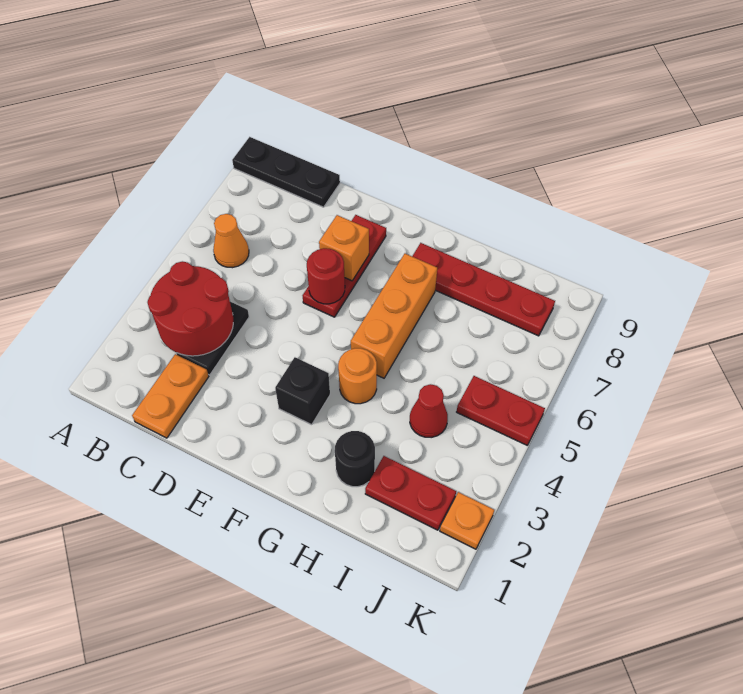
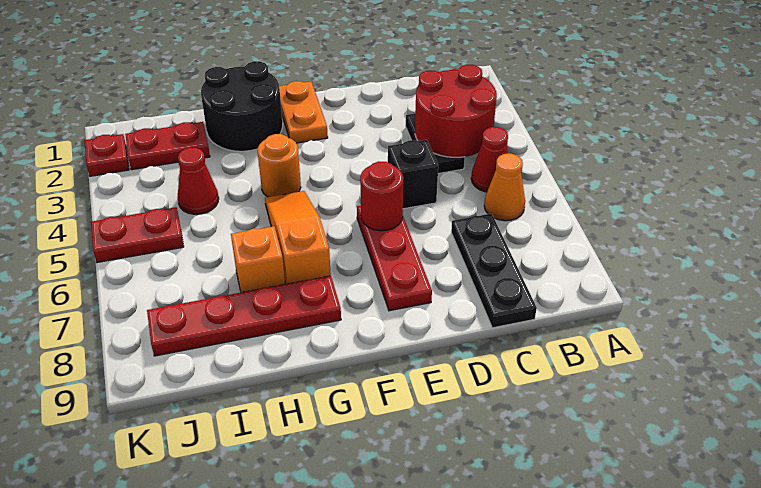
black plate A9:C9 level 1 -> black plate C7:C9 level 1
none -> red cone B5 level 1
orange plate C1:C2 level 1 -> orange plate F1:F2 level 1
orange brick E7 level 2 -> orange brick H7 level 1
black brick F3 level 1 -> black brick D5 level 1
orange brick G5:G7 level 1 -> orange slope G5:G7 level 1 top 7
black round brick H2 level 1 -> black round brick G1:H2 level 1
orange plate K2 level 1 -> red plate K2 level 1

